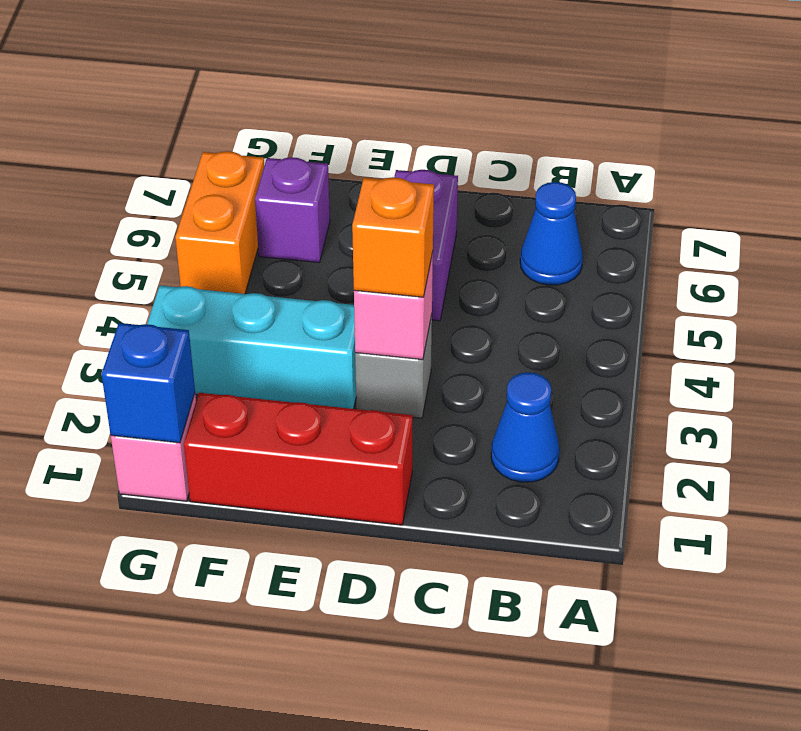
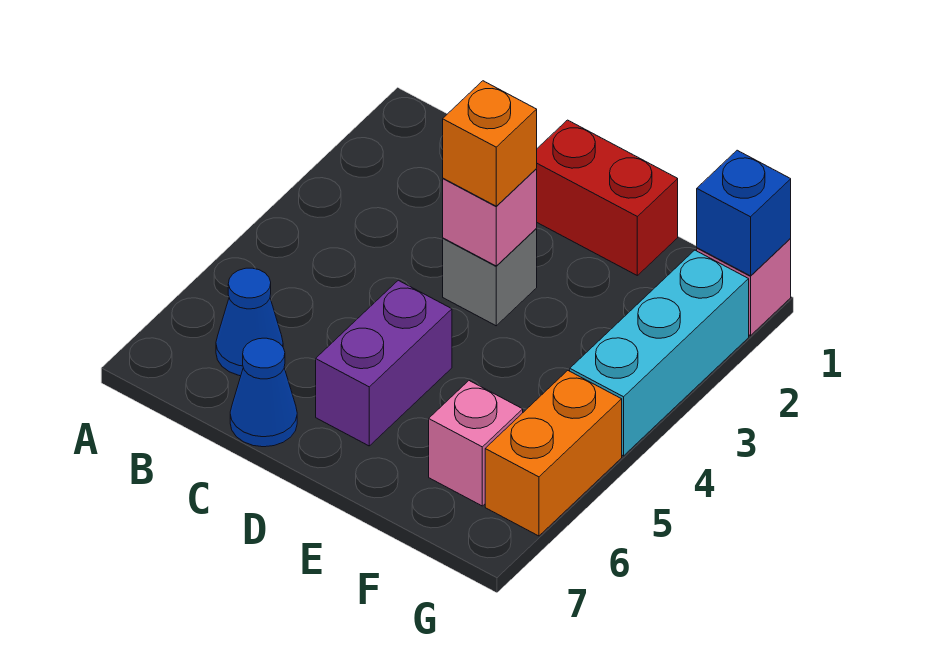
blue cone B2 level 1 -> blue cone C7 level 1
red brick D1:F1 level 1 -> red brick D1:E1 level 1
cyan brick E3:G3 level 1 -> cyan brick G2:G4 level 1
purple brick F6 level 1 -> pink brick F6 level 1

